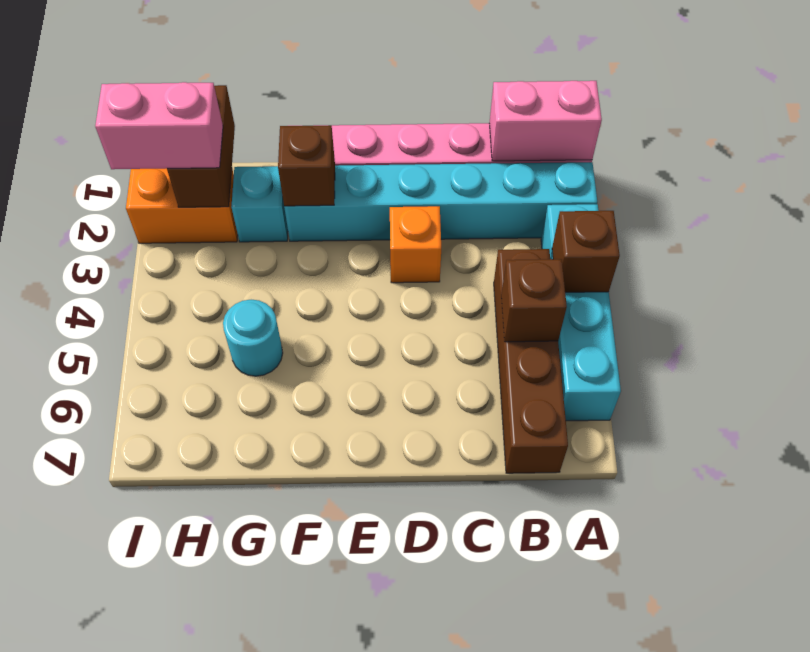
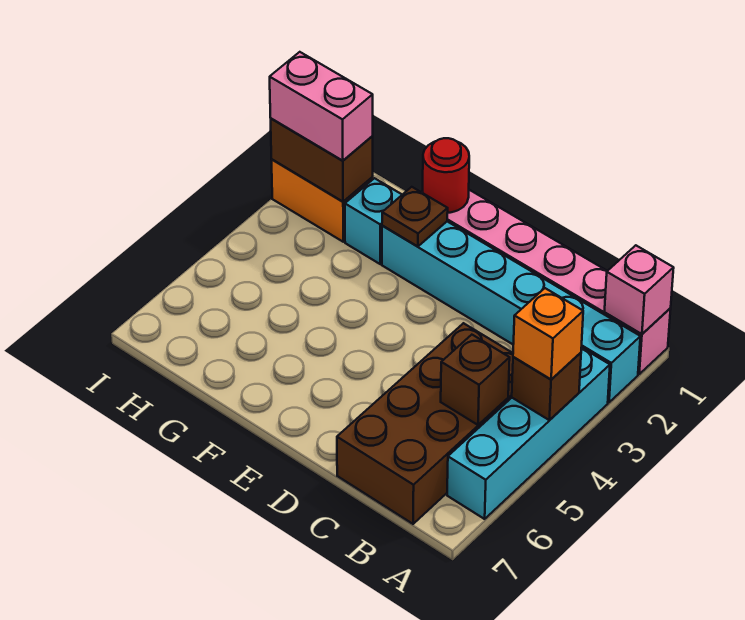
pink brick A1:B1 level 2 -> pink brick A1 level 2
brown brick B4:B7 level 1 -> brown brick B4:C7 level 1
orange brick D3 level 1 -> orange brick A4 level 3
none -> red round brick F1 level 2
brown brick F2 level 2 -> brown plate F2 level 2
cyan round brick G5 level 1 -> none
brown brick H1:H2 level 2 -> brown brick H2:I2 level 2

